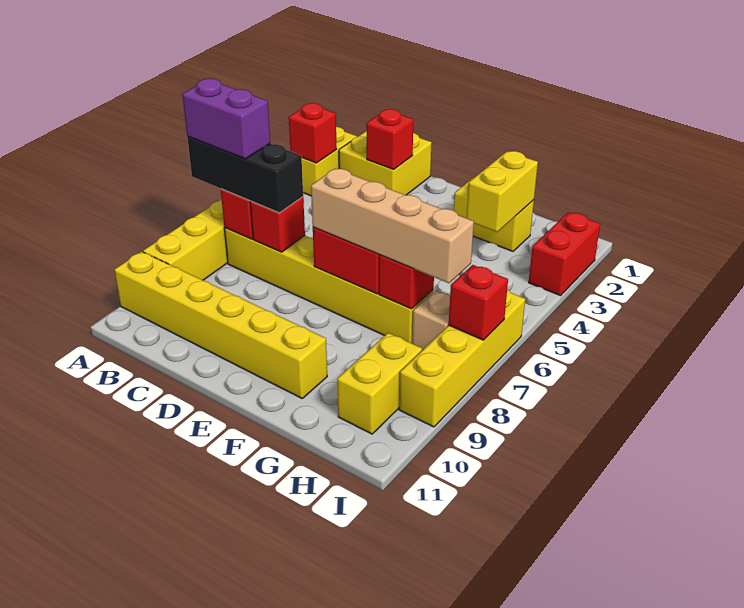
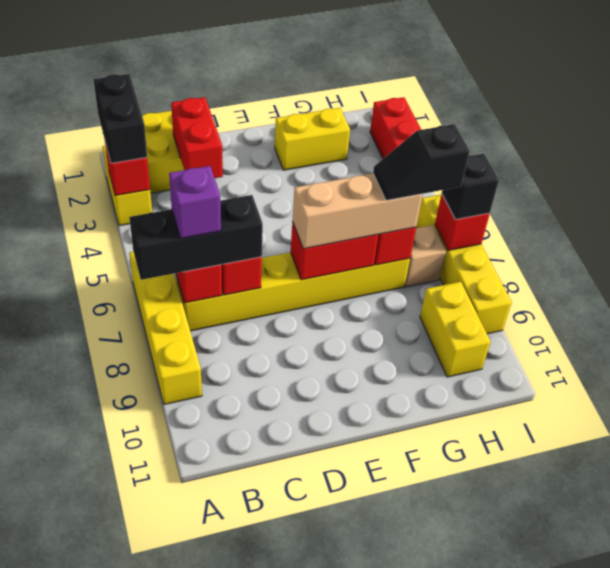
none -> black brick A2:A3 level 3
purple brick A7:B7 level 4 -> purple brick B7 level 4
yellow brick A10:F10 level 1 -> none
red brick C2 level 2 -> red brick C2:C3 level 2
tan brick E7:H7 level 3 -> tan brick E7:G7 level 3
yellow brick G2:G3 level 2 -> none
none -> black slope G7:H7 level 4 top H
none -> black brick I7 level 3

